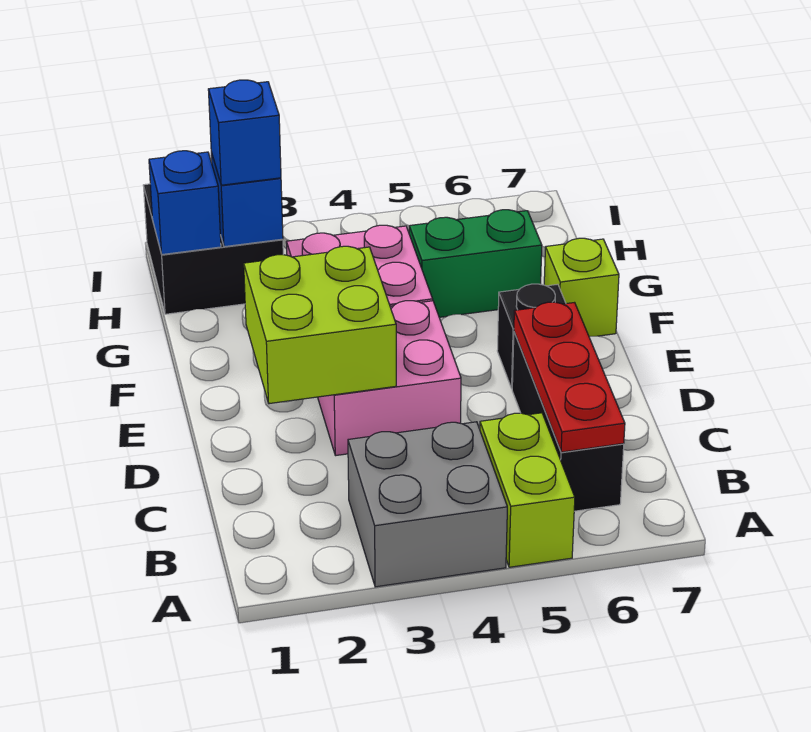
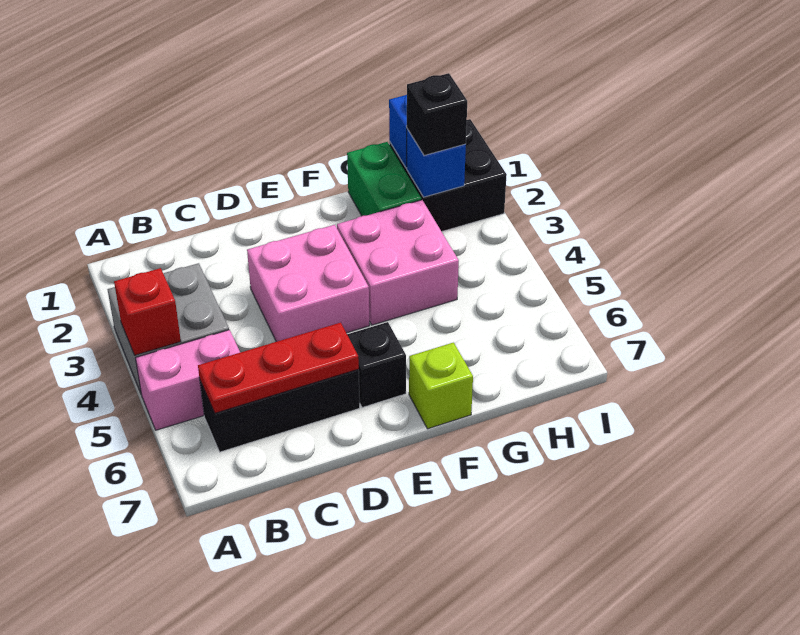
none -> red brick A4 level 2
lime brick A5:B5 level 1 -> pink brick A5:B5 level 1
lime brick D2:E3 level 2 -> none
green brick G5:G6 level 1 -> green brick G1:G2 level 1
blue brick H2 level 3 -> black brick H2 level 3

